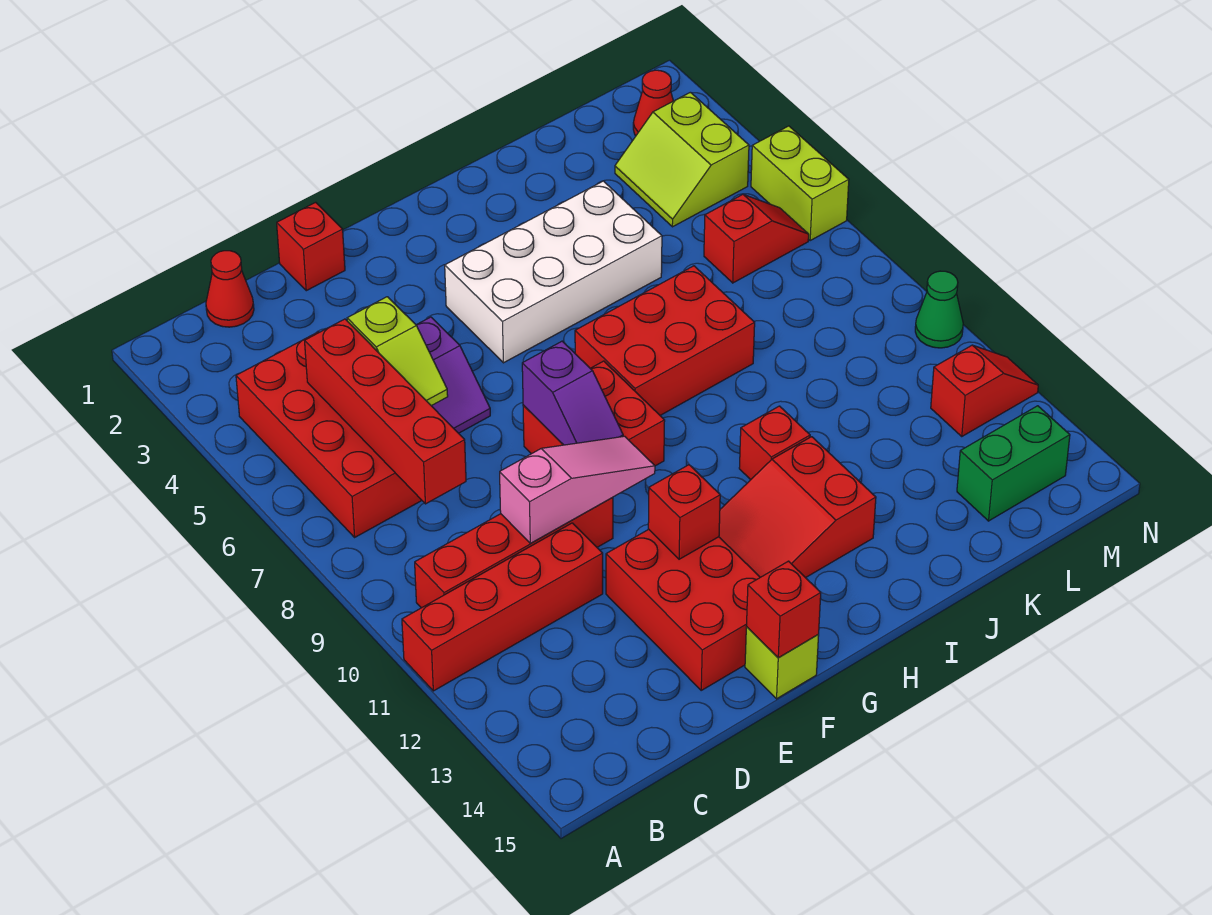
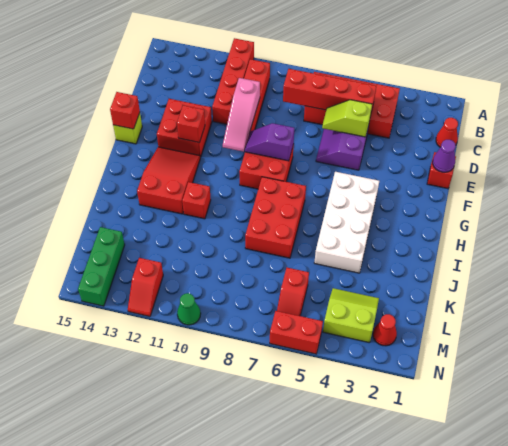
none -> purple cone E1 level 2
red brick E12:F14 level 1 -> red brick E12:F13 level 1
green brick L14:M14 level 1 -> green brick L14:N14 level 1
lime brick N5:N6 level 1 -> red brick N5:N6 level 1

